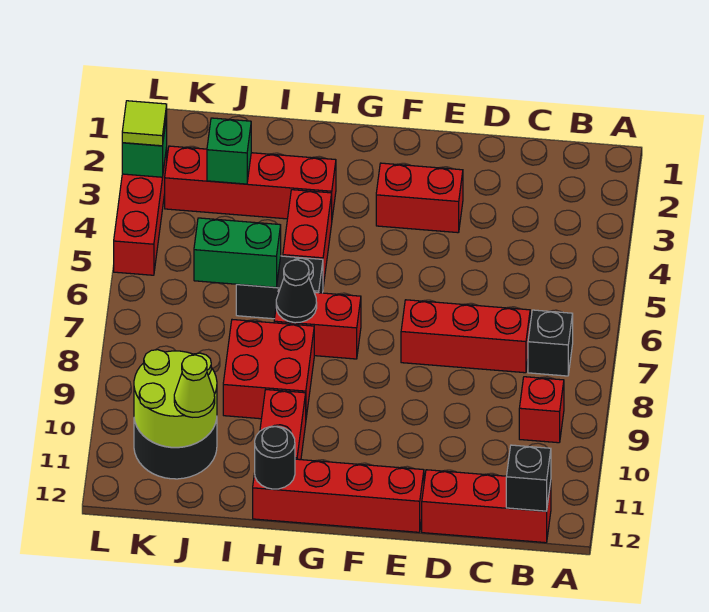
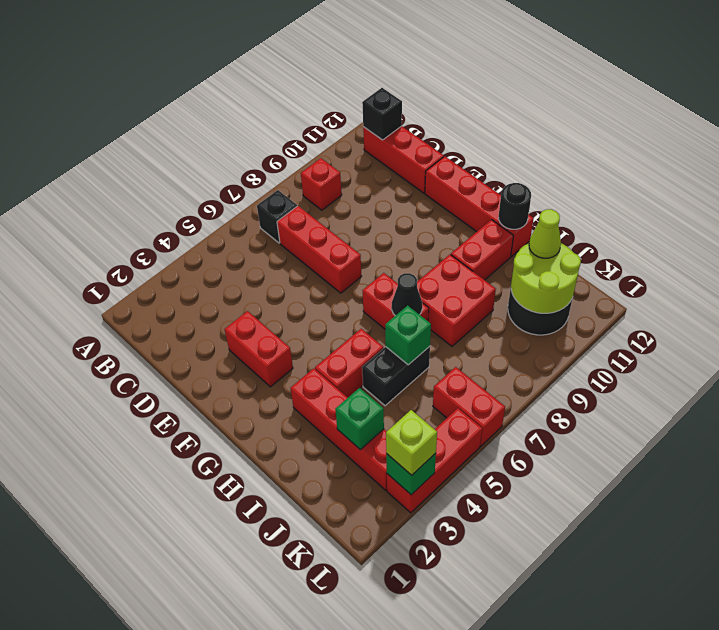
black brick H6:I6 level 1 -> black brick I5:I6 level 1
green brick I6:J6 level 2 -> green brick I6 level 2
none -> red brick K6:L6 level 1
lime tile L3 level 3 -> lime brick L3 level 3

